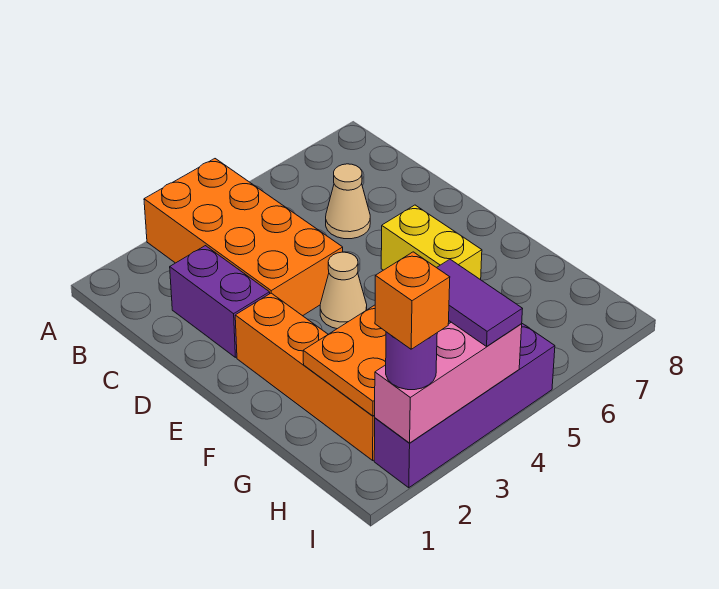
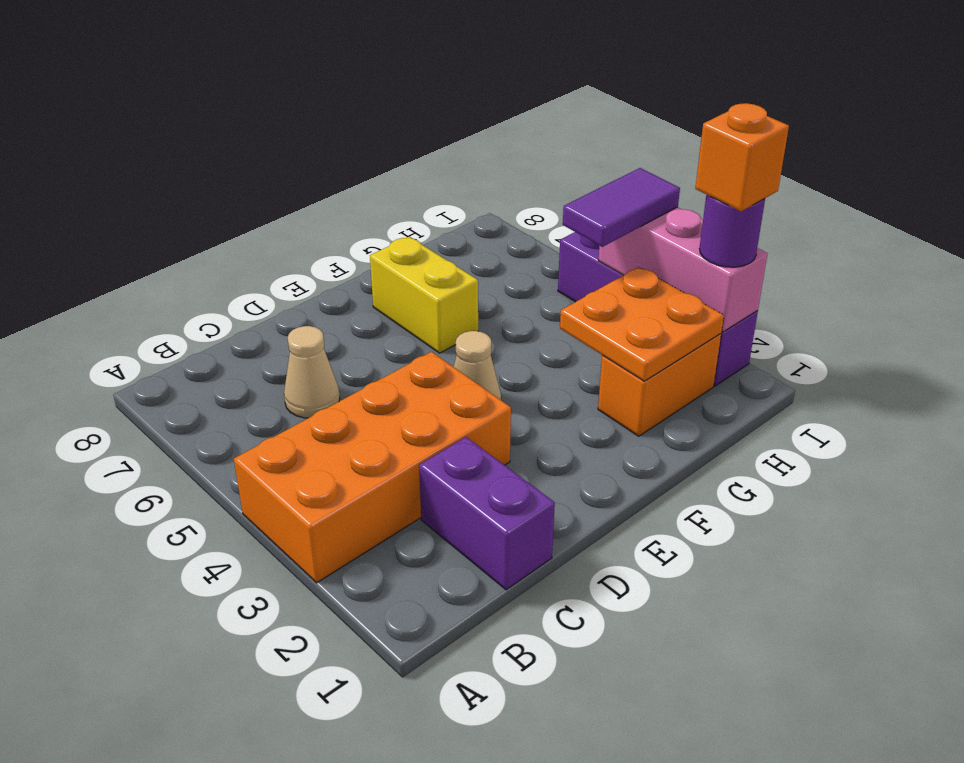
purple brick C2:D2 level 1 -> purple brick C1:C2 level 1
orange brick E2:H2 level 1 -> orange brick G2:H2 level 1
yellow brick E6:F6 level 1 -> yellow brick F6:F7 level 1

